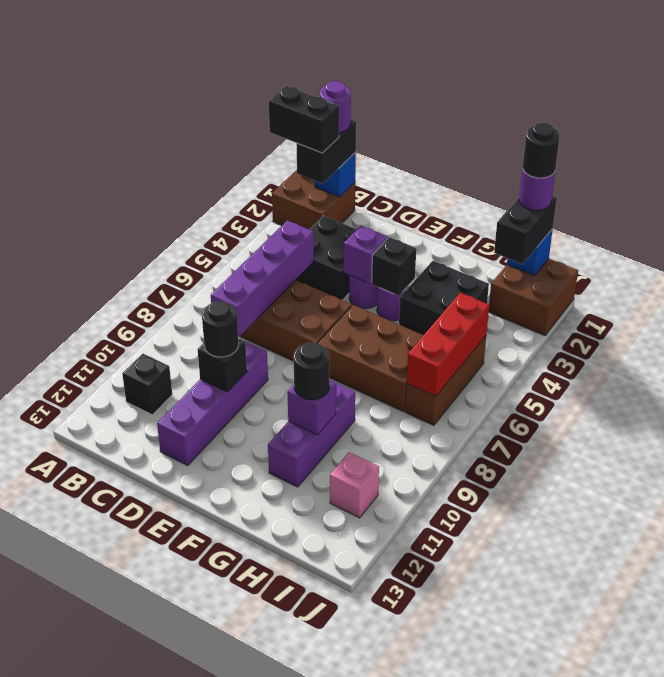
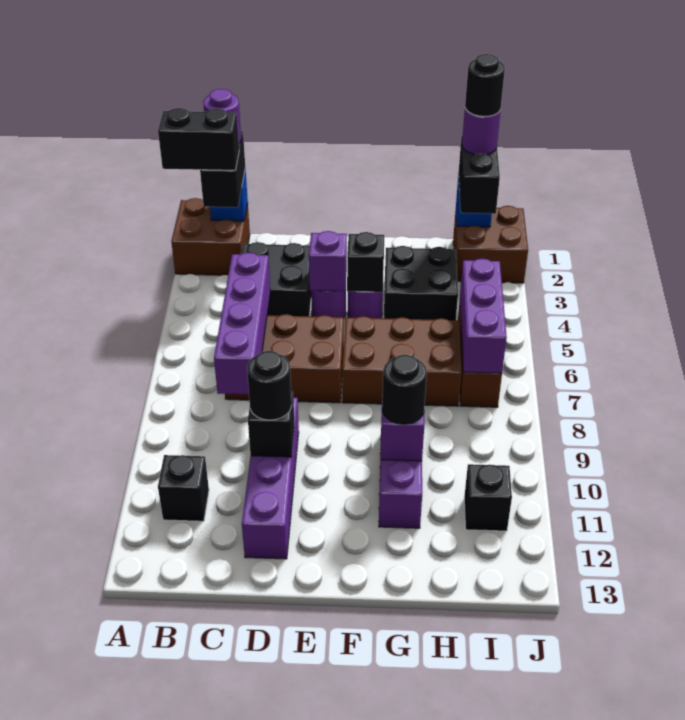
red brick I5:I7 level 2 -> purple brick I5:I7 level 2
pink brick I11 level 1 -> black brick I11 level 1

